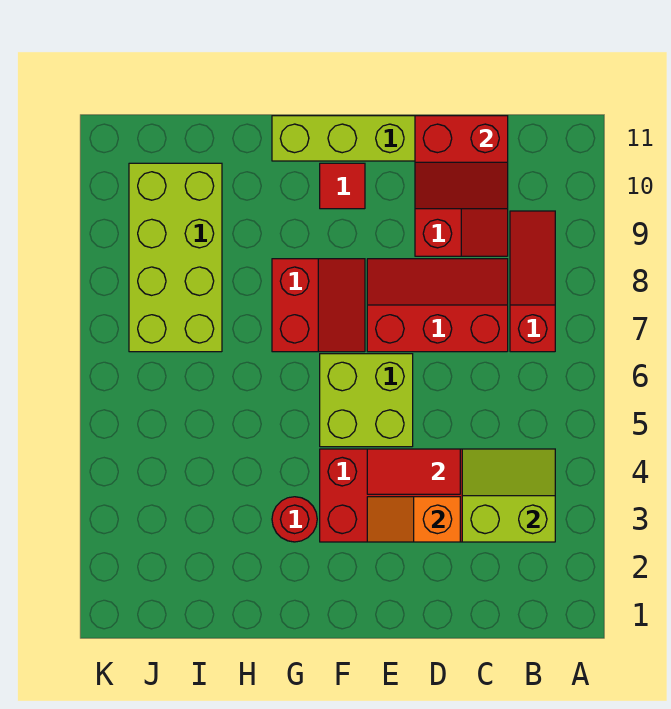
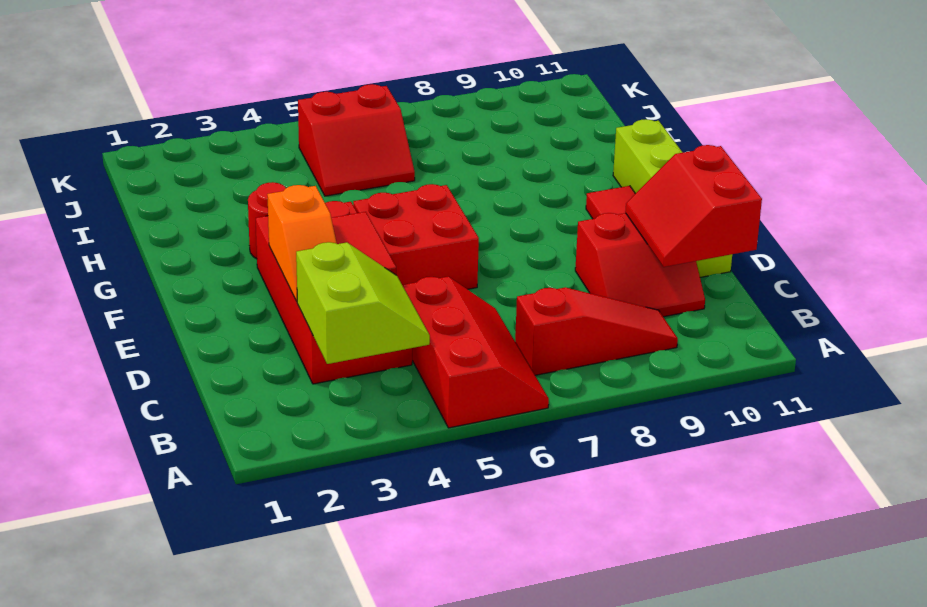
red slope C7:E8 level 1 top 7 -> red slope A5:C6 level 1 top 5
orange slope D3:E3 level 2 top D -> orange slope D3:E3 level 2 top E
lime brick E5:F6 level 1 -> red brick E5:F6 level 1
red slope F7:G8 level 1 top G -> red slope I5:J6 level 1 top J
lime brick I7:J10 level 1 -> none

